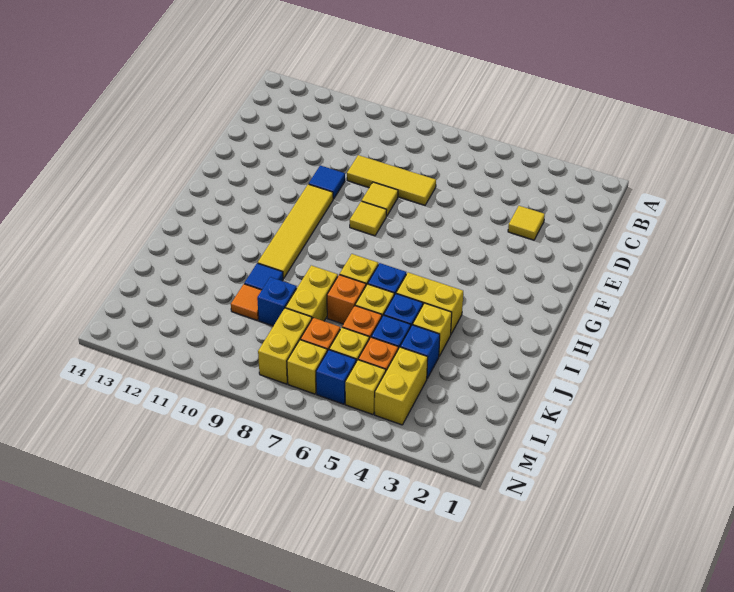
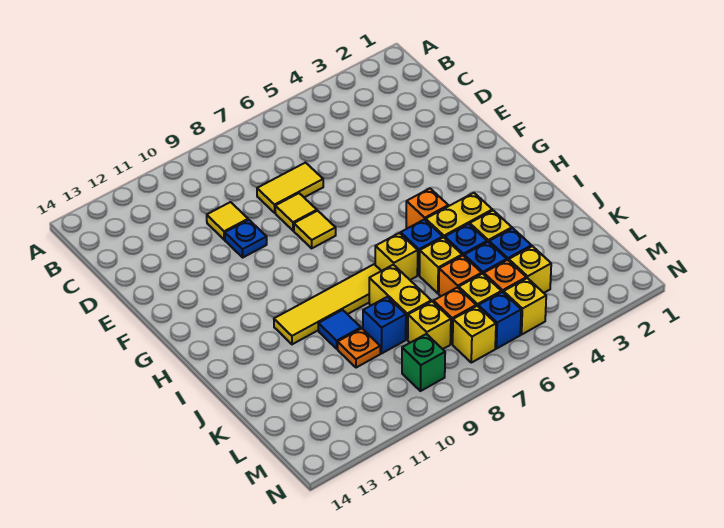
yellow tile D3 level 1 -> yellow tile D10 level 1
yellow tile D7:D9 level 1 -> yellow tile D7:D8 level 1
blue tile E10 level 1 -> blue plate E10 level 1
yellow tile F10:I10 level 1 -> yellow tile I8:I11 level 1
orange brick J7 level 1 -> orange brick H5 level 1
orange tile K10 level 1 -> orange plate K10 level 1
yellow brick L4:M4 level 1 -> yellow brick L4 level 1
yellow brick L8:M8 level 1 -> yellow brick L8 level 1
none -> green brick M9 level 1

